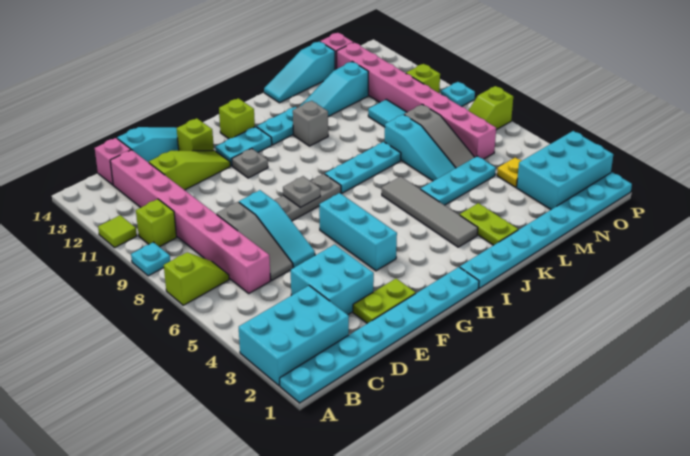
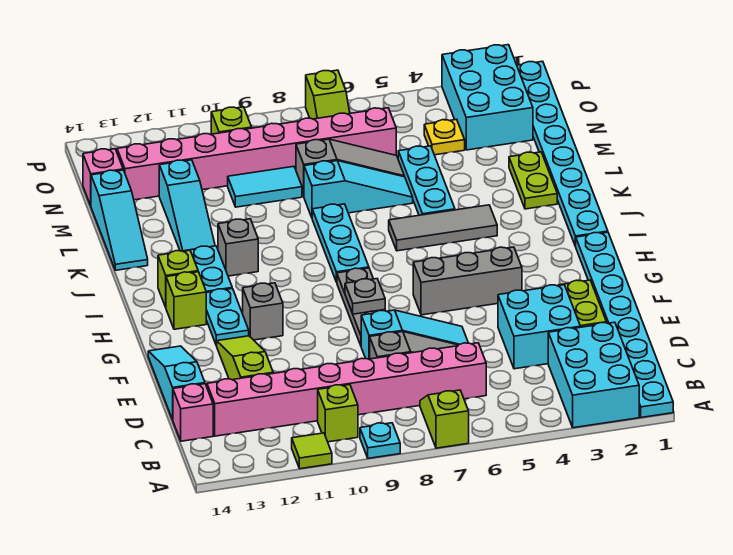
lime brick F13 level 1 -> lime brick I13 level 1
cyan brick G4:G6 level 1 -> grey brick G4:G6 level 1
grey plate G11 level 1 -> grey brick G11 level 1
grey tile J3:J6 level 1 -> grey tile J4:J6 level 1
lime plate K2:K3 level 1 -> lime plate K2:L2 level 1
cyan plate P9 level 1 -> none

